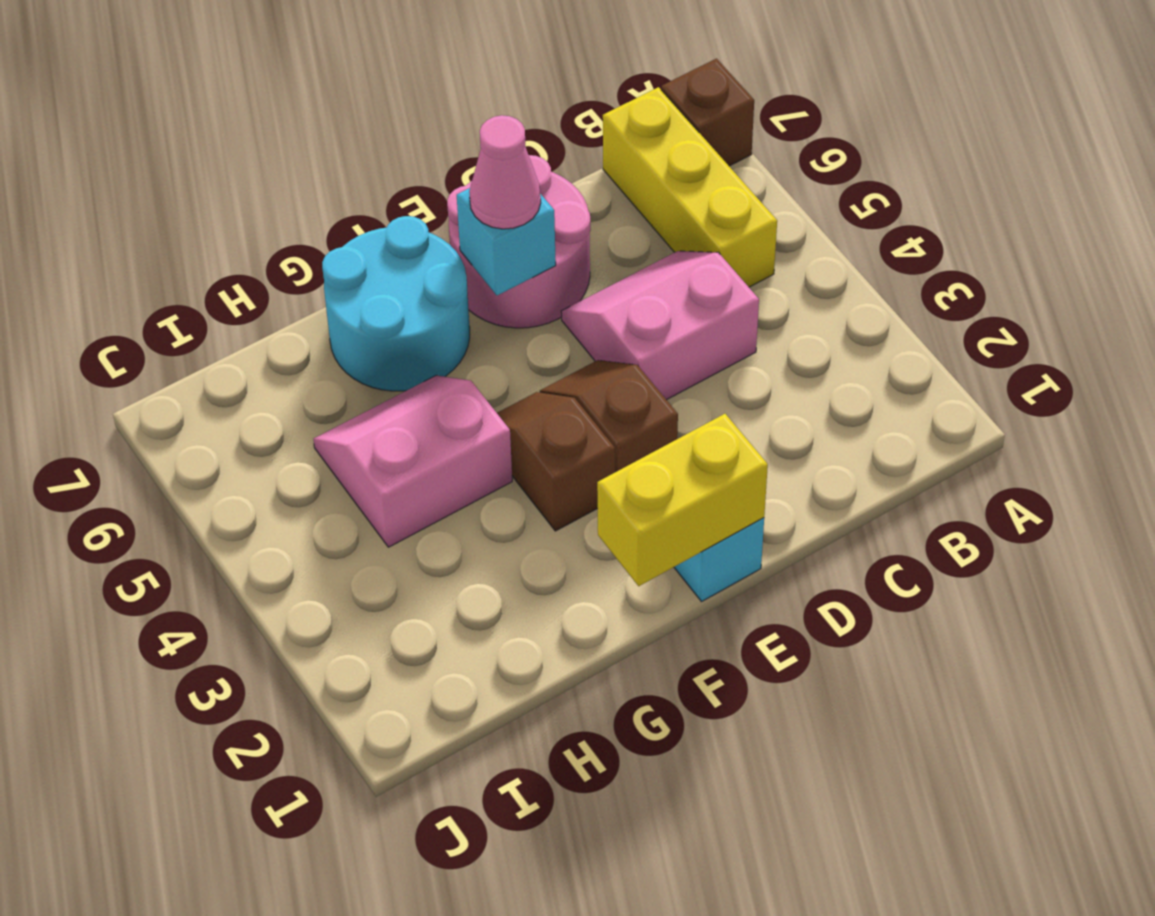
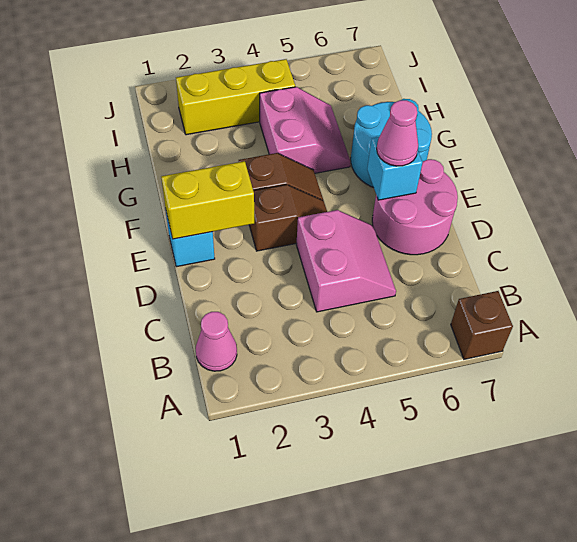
none -> pink cone B1 level 1
yellow brick B5:B7 level 1 -> yellow brick I2:I4 level 1
yellow brick E1:F1 level 2 -> yellow brick E1:E2 level 2

